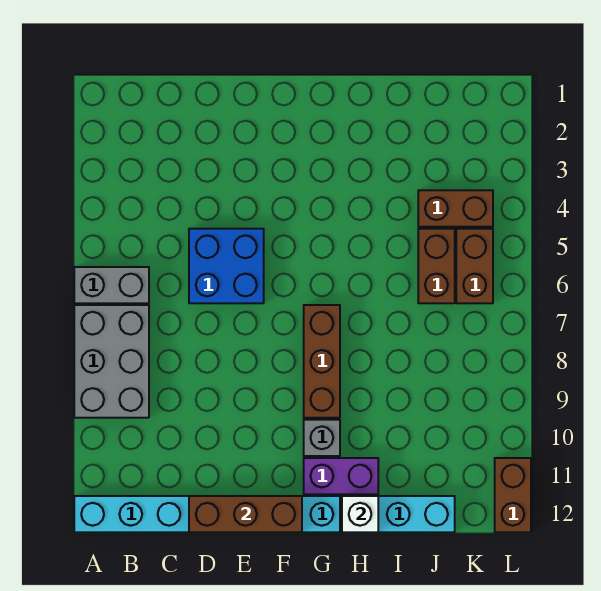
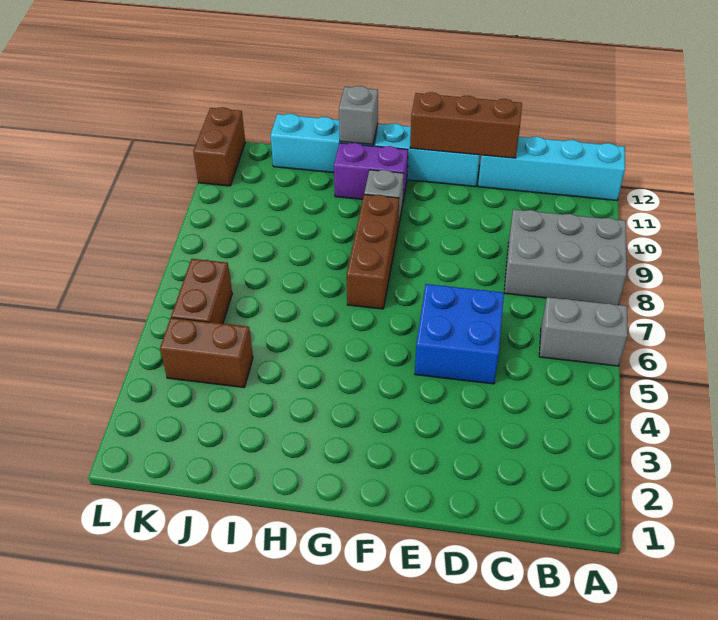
grey brick A7:B9 level 1 -> grey brick A8:C9 level 1
white brick H12 level 2 -> grey brick H12 level 2
brown brick J5:J6 level 1 -> none

